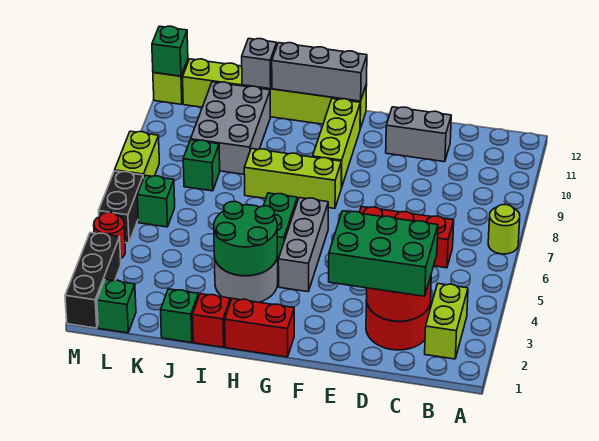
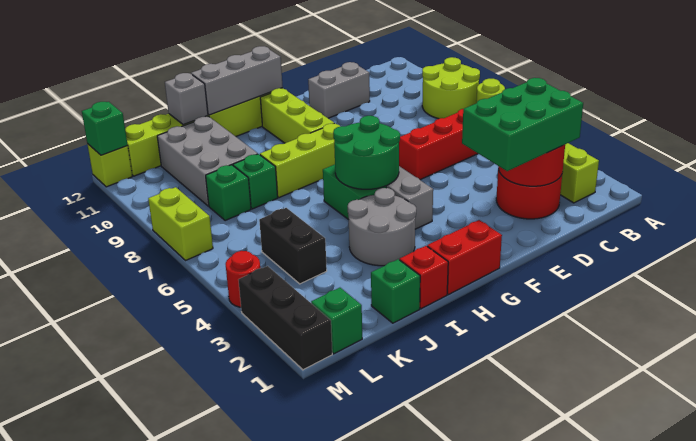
none -> lime round brick A8:B9 level 1
green round brick H3:I4 level 2 -> green round brick G5:H6 level 2
green brick L6 level 1 -> green brick J8 level 1
black brick M5:M6 level 1 -> black brick K4:K5 level 1

